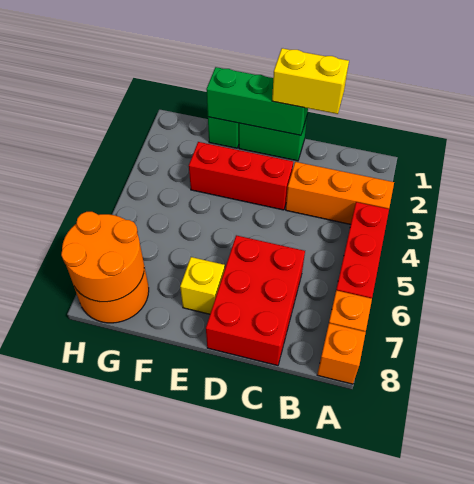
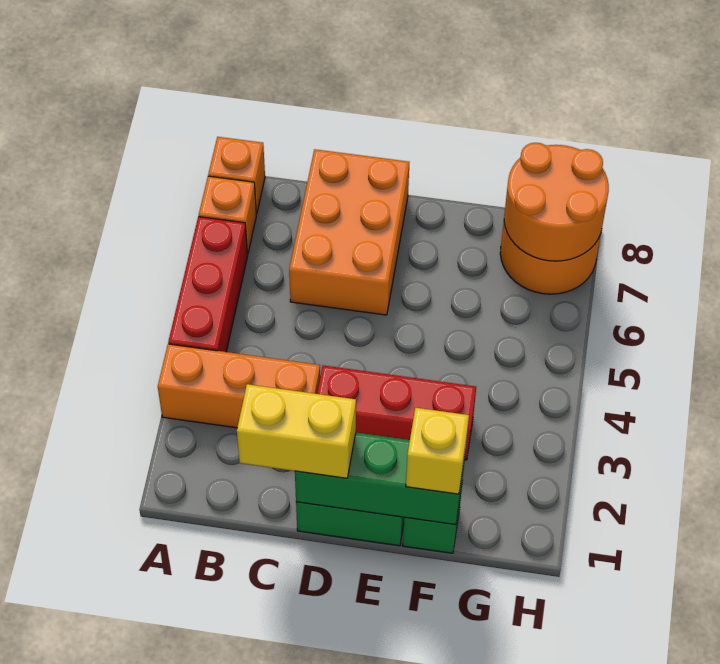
red brick C6:D8 level 1 -> orange brick C6:D8 level 1
yellow brick E7 level 1 -> yellow brick F1 level 3

